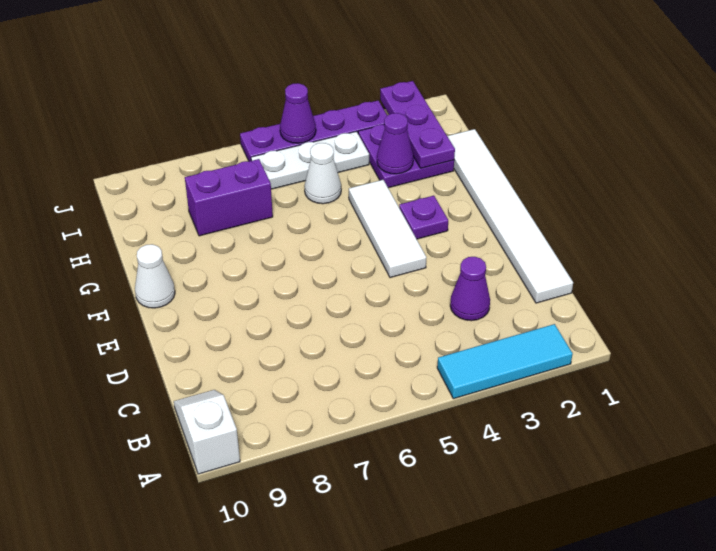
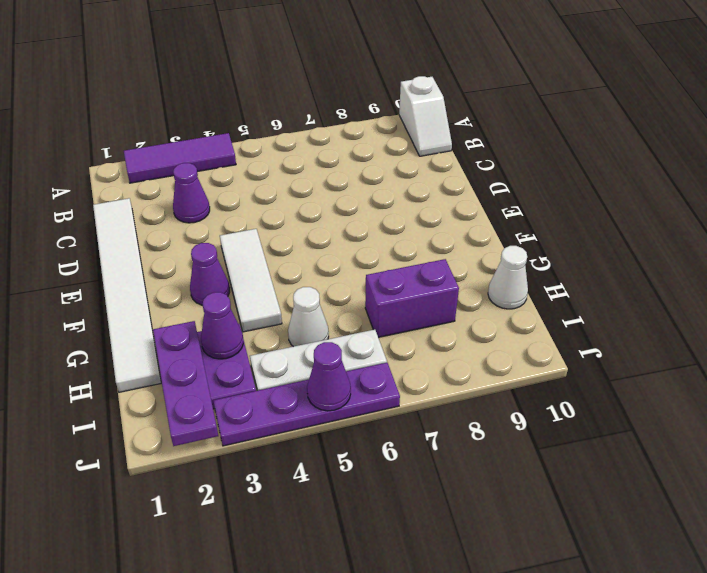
cyan tile A2:A4 level 1 -> purple tile A2:A4 level 1
purple plate F3 level 1 -> purple cone F3 level 1
white cone F10 level 1 -> white cone H10 level 1

